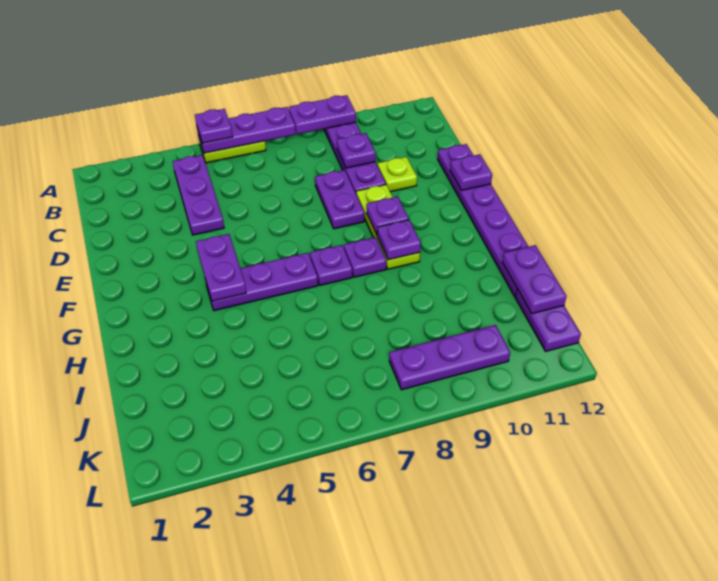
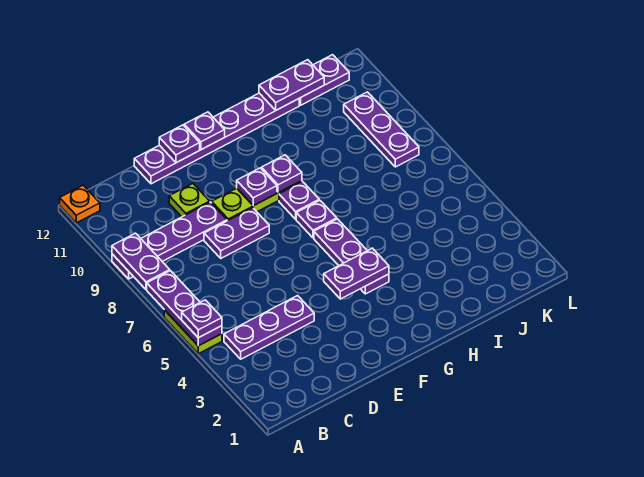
none -> orange plate A12 level 1
purple plate C9 level 2 -> purple plate F12 level 2

